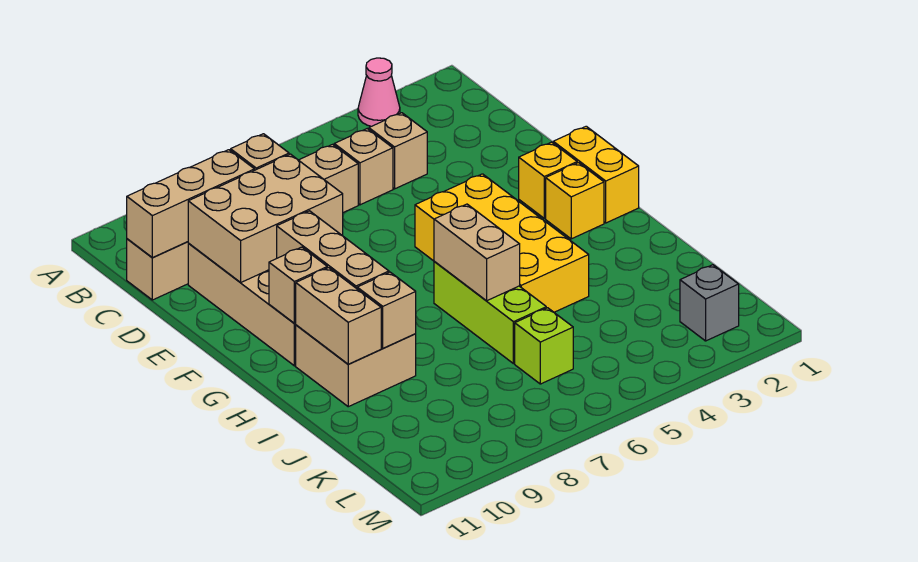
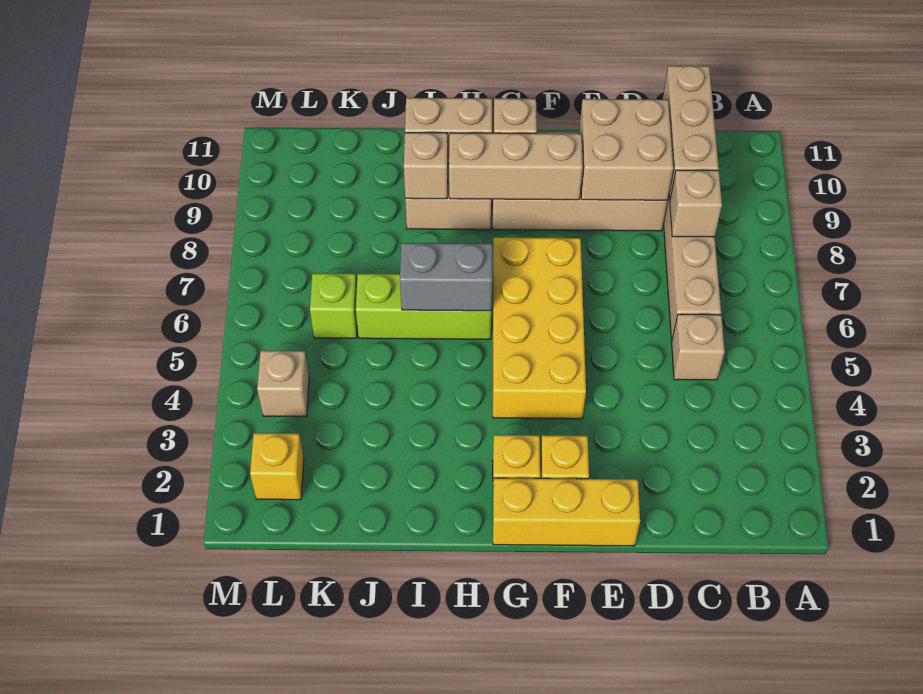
pink cone A3 level 1 -> none
tan brick C4 level 1 -> tan brick L4 level 1
tan brick D8:E10 level 2 -> tan brick D9:E10 level 2
yellow brick F1:G1 level 1 -> yellow brick E1:G1 level 1
yellow brick F4:I5 level 1 -> yellow brick F4:G7 level 1
tan brick H6:I6 level 2 -> grey brick H6:I6 level 2
grey brick L2 level 1 -> yellow brick L2 level 1

